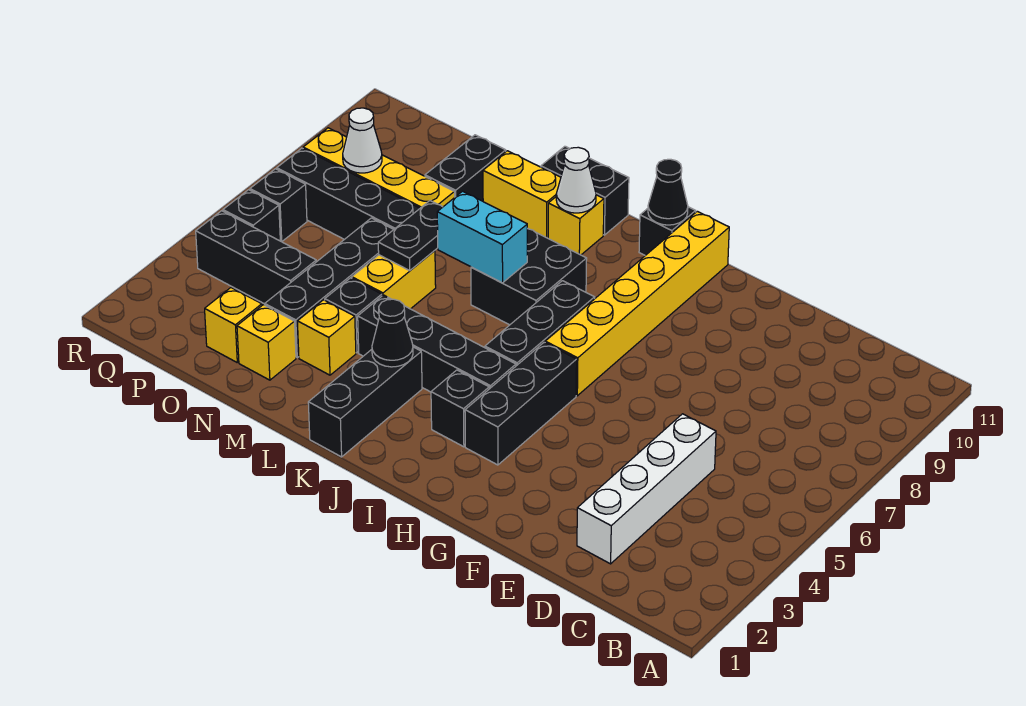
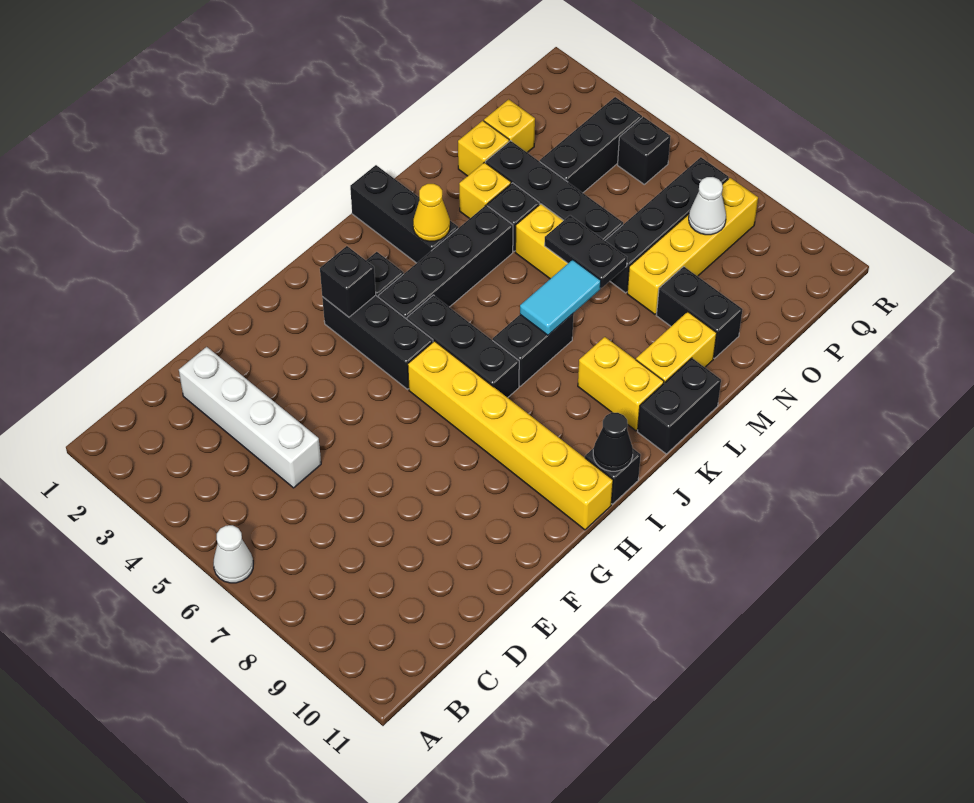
black brick J7:K8 level 1 -> black brick J7:K7 level 1
black cone K3 level 2 -> yellow cone K3 level 2
cyan brick K7:L7 level 2 -> cyan tile K7:L7 level 2
yellow brick K10 level 1 -> yellow brick K9:K10 level 1
white cone K10 level 2 -> white cone A6 level 1
black brick Q6 level 1 -> black brick H3 level 2

